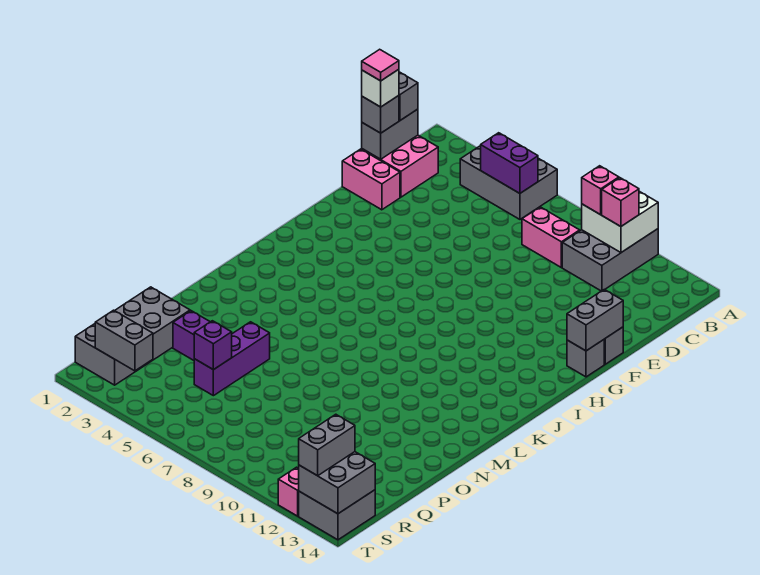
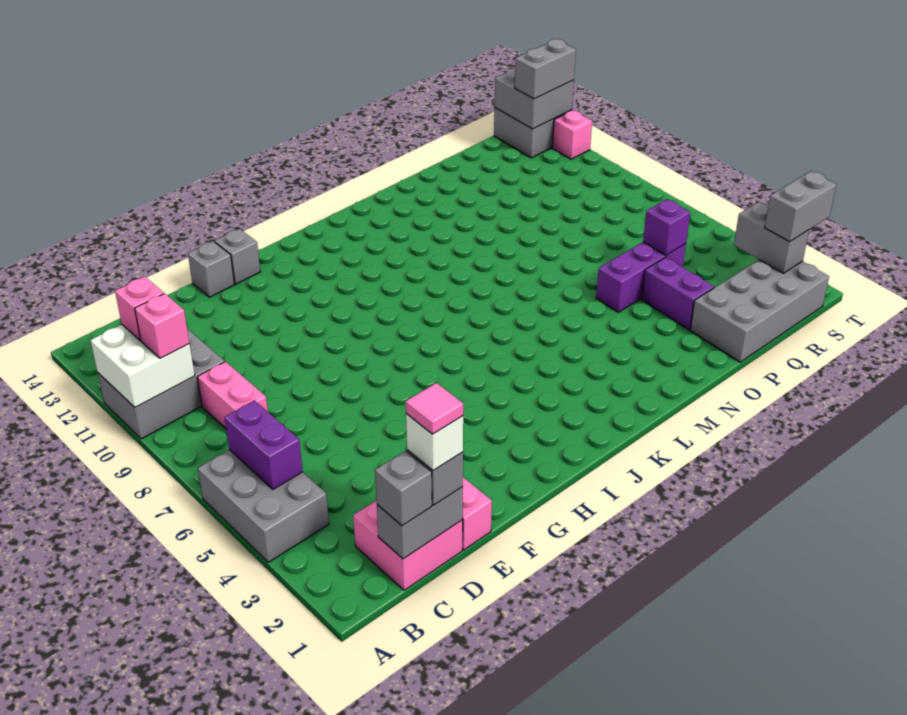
grey brick F14:G14 level 2 -> grey brick S2:T2 level 3

